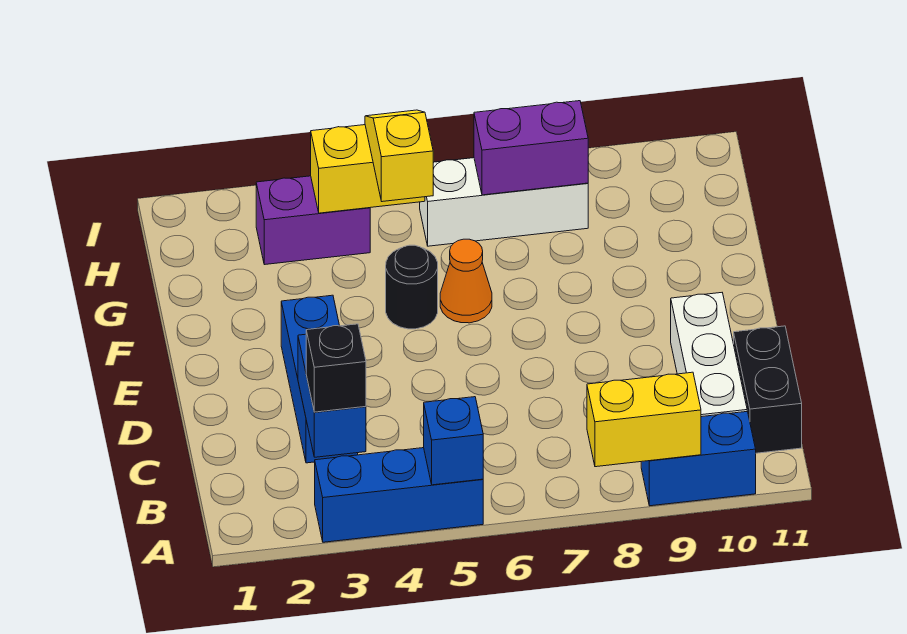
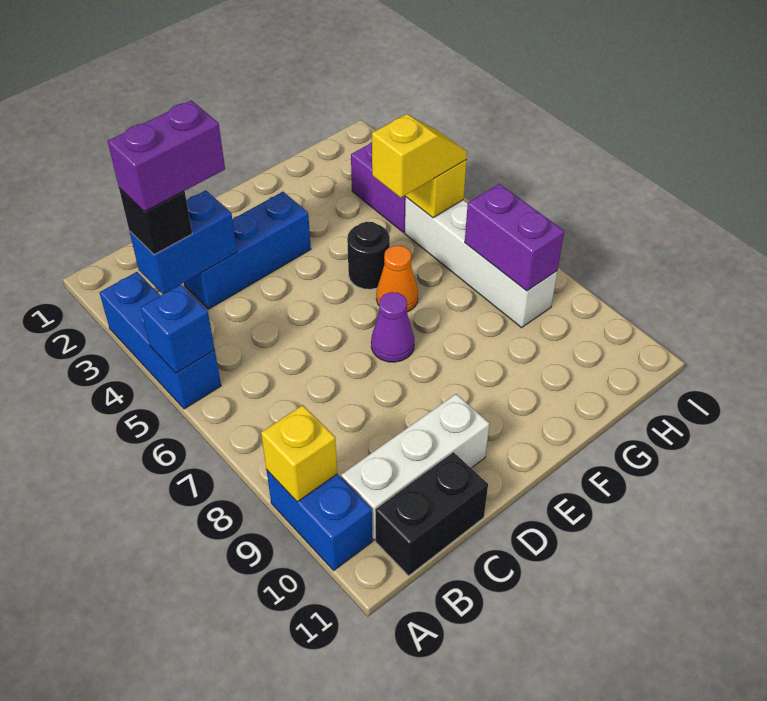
yellow brick A8:A9 level 2 -> yellow brick A9 level 2
none -> purple brick B3:C3 level 4
none -> purple cone E7 level 1
white brick H6:H8 level 1 -> white brick H5:H8 level 1

